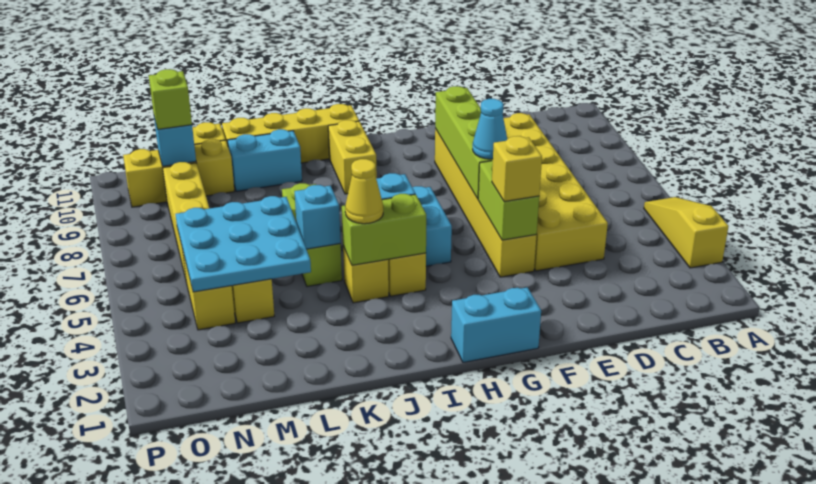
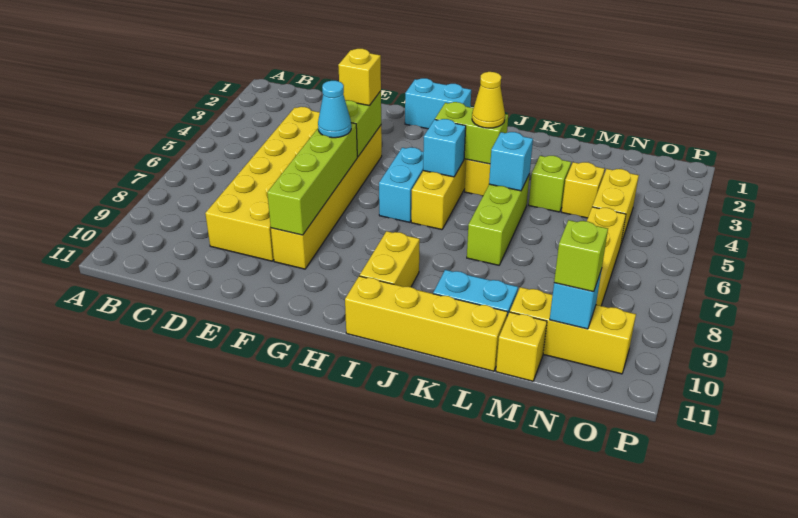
yellow slope A3:A5 level 1 top 3 -> none
none -> lime brick L4 level 1
cyan plate L4:N6 level 2 -> none

